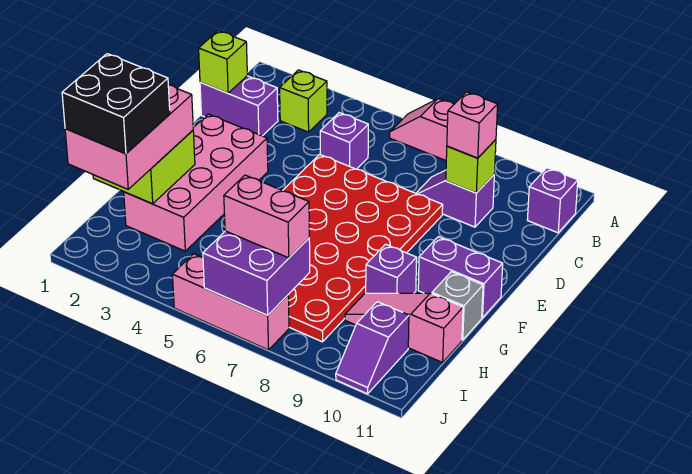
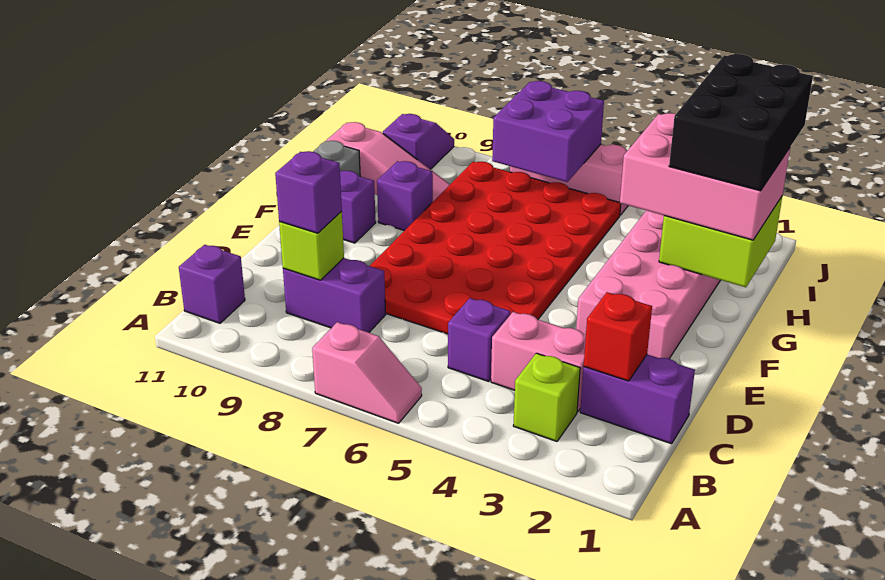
lime brick C1 level 2 -> none
none -> red brick C2 level 2
purple slope C8:C9 level 1 top 9 -> purple brick C8:C9 level 1
pink brick C9 level 3 -> purple brick C9 level 3
pink brick G1:I2 level 3 -> pink brick G1:H3 level 3
black brick H1:I2 level 4 -> black brick G1:I2 level 4
pink brick I6:I7 level 3 -> pink brick C3:C4 level 1

